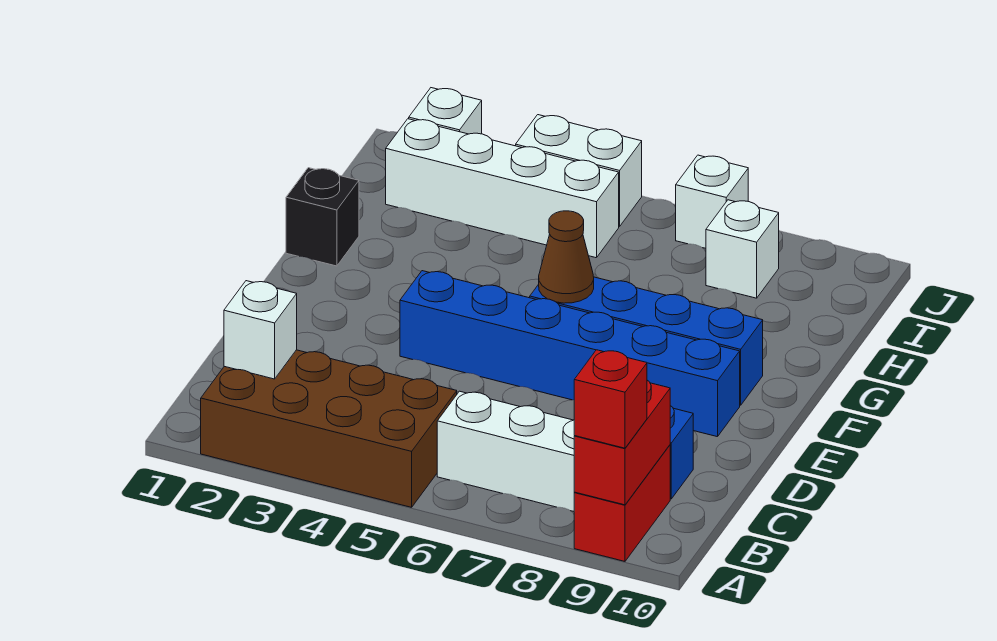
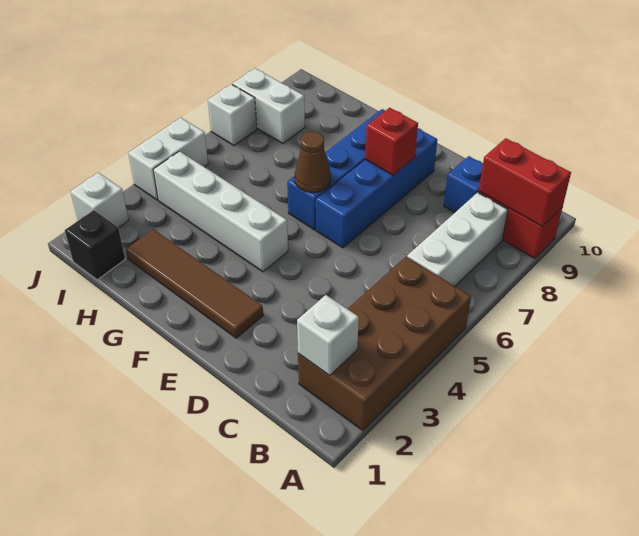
red brick A9 level 3 -> red brick E8 level 2
none -> brown tile E2:H2 level 1
blue brick E4:E9 level 1 -> blue brick E6:E9 level 1
black brick G1 level 1 -> black brick I1 level 1
white brick I2:I5 level 1 -> white brick F4:I4 level 1
white brick I8 level 1 -> white brick I8:J8 level 1

